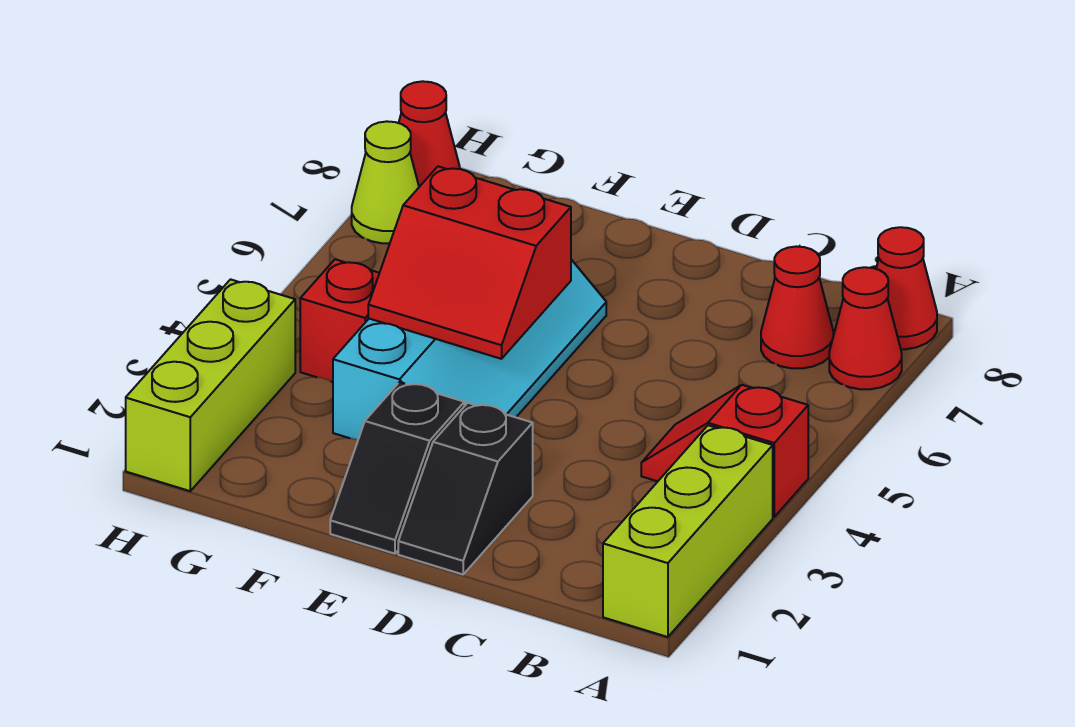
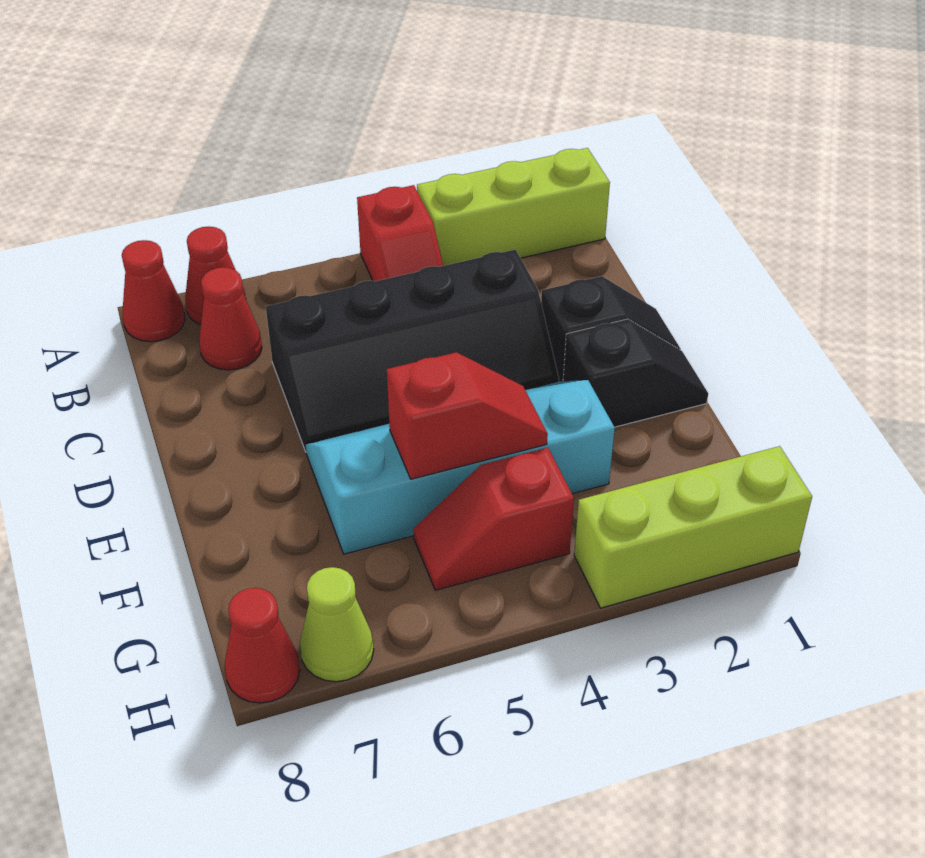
none -> black slope C3:D6 level 1 top C
red slope E4:F5 level 2 top 5 -> red slope F4:F5 level 2 top 5

